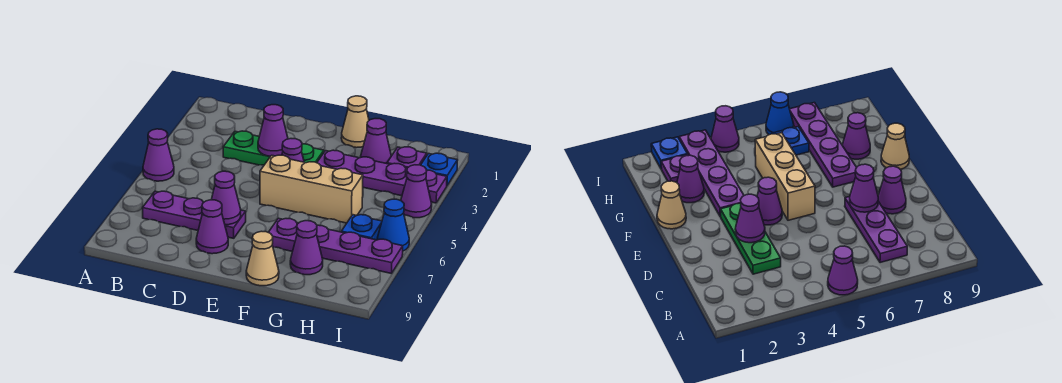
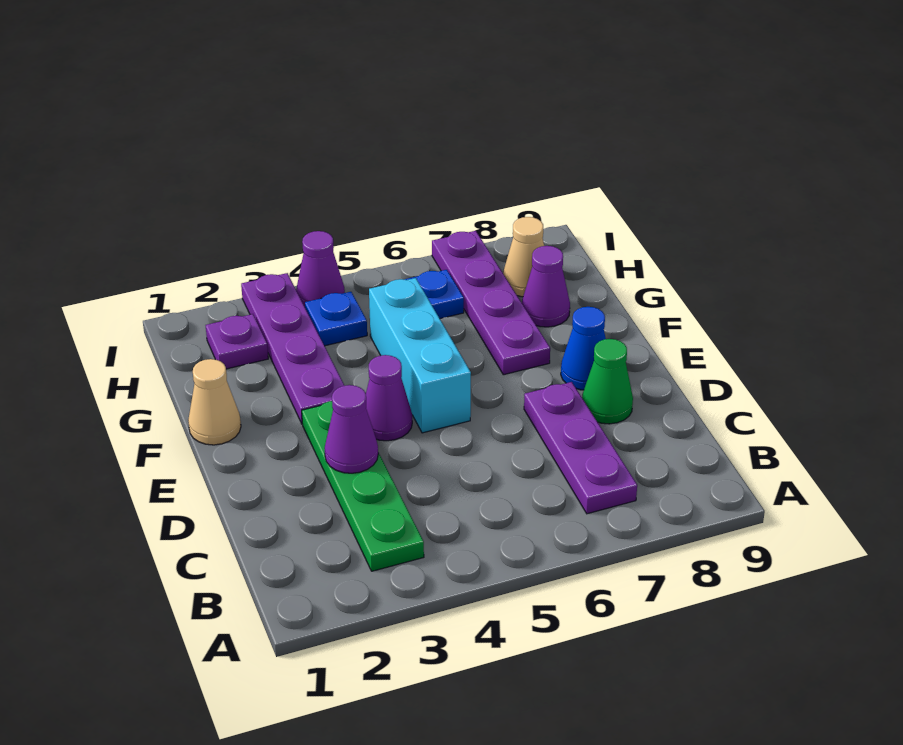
purple cone A5 level 1 -> none
green plate C3:E3 level 1 -> green plate B3:E3 level 1
purple cone D7 level 2 -> none
purple cone D8 level 1 -> green cone D8 level 1
tan brick E5:G5 level 1 -> cyan brick E5:G5 level 1
tan cone F9 level 1 -> tan cone H8 level 1
purple cone G2 level 1 -> none
blue plate I2 level 1 -> blue plate H4 level 1
blue cone I6 level 1 -> blue cone E8 level 1

